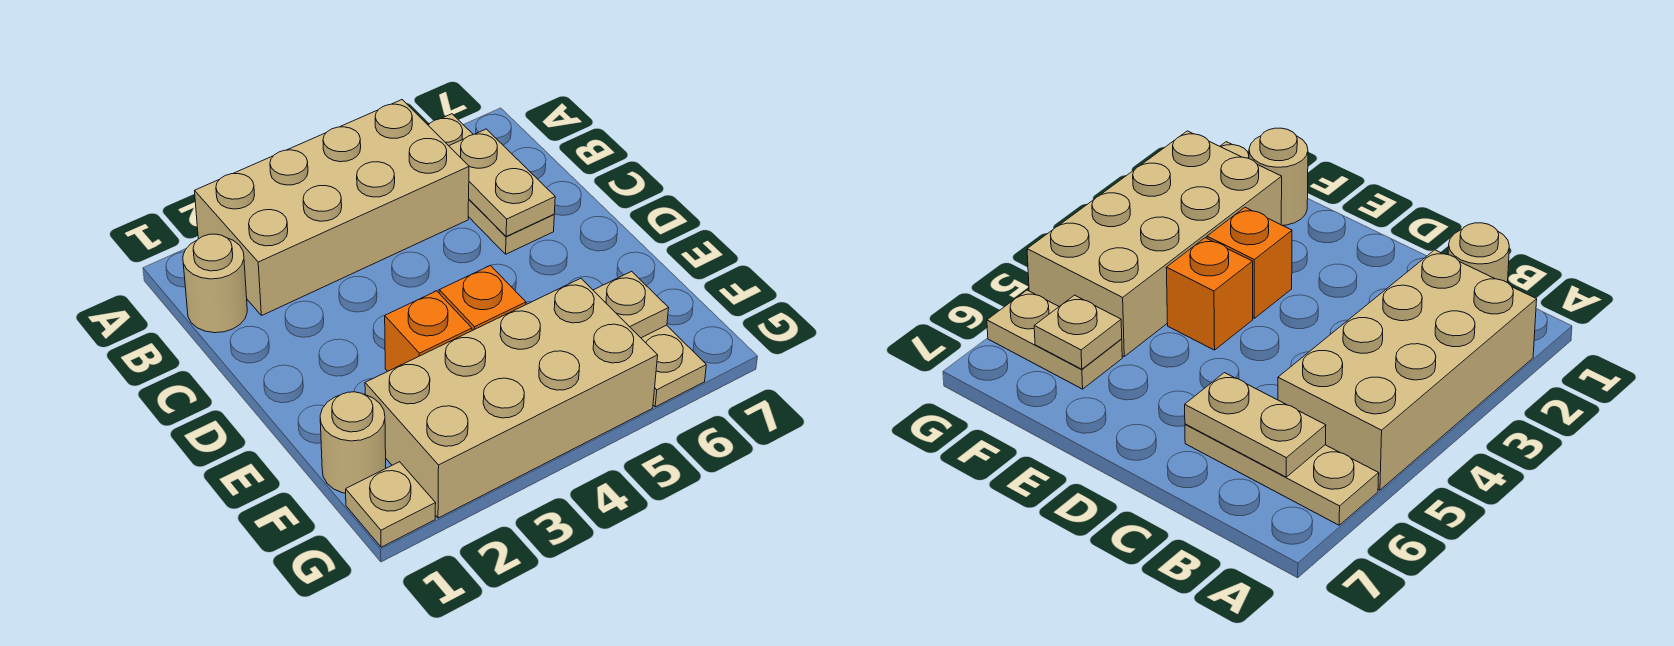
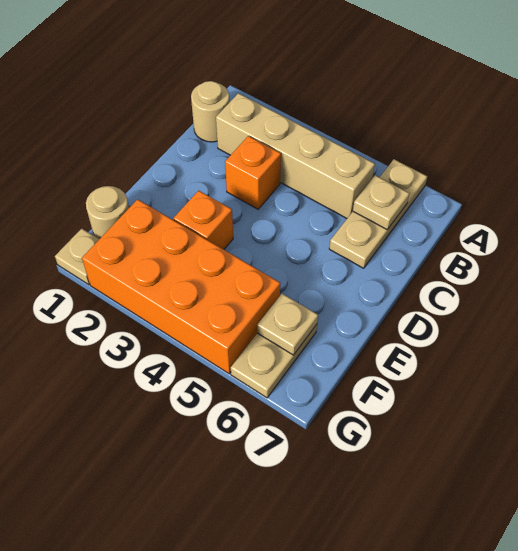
tan brick A2:B5 level 1 -> tan brick B2:B5 level 1
tan plate B6:C6 level 2 -> tan plate B6 level 2
orange brick E4 level 1 -> orange brick C3 level 1
tan brick F2:G5 level 1 -> orange brick F2:G5 level 1

